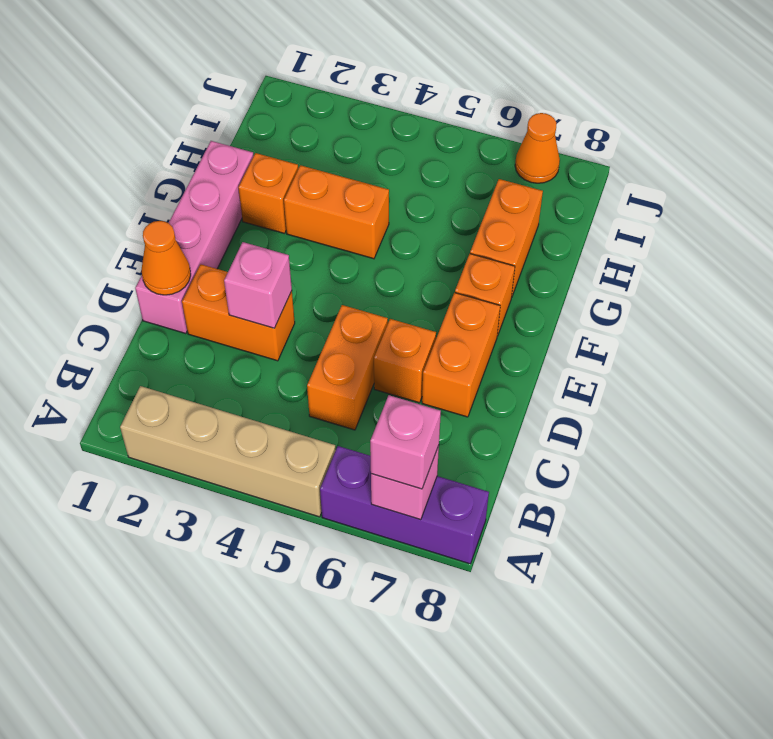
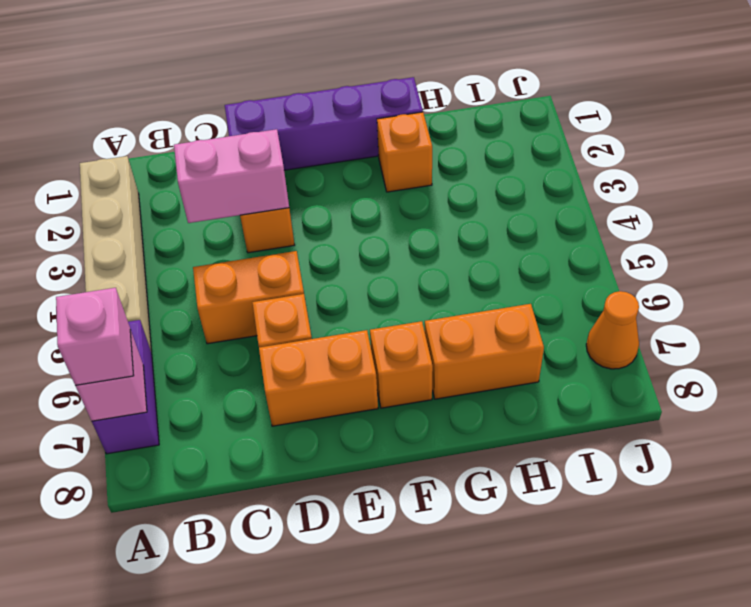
purple brick A6:A8 level 1 -> purple brick A6:A7 level 1
pink brick D1:G1 level 1 -> purple brick D1:G1 level 1
orange cone D1 level 2 -> none
pink brick D3 level 2 -> pink brick C3:D3 level 2
orange brick G3:G4 level 1 -> none

